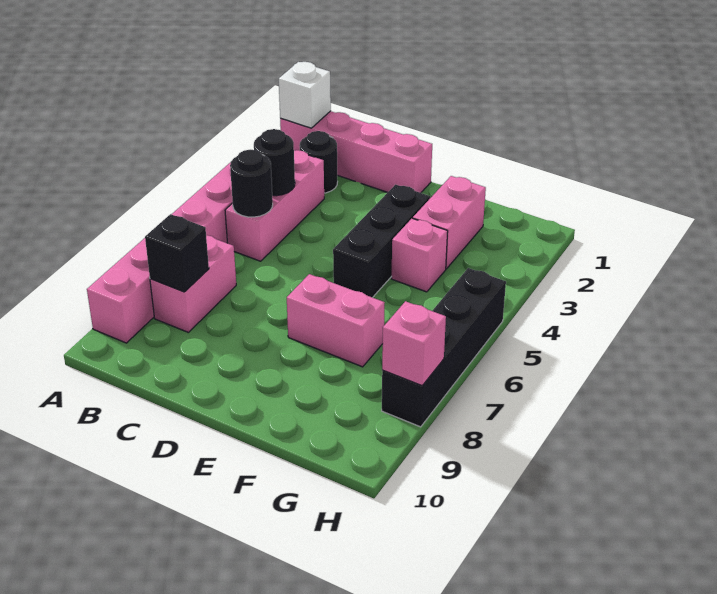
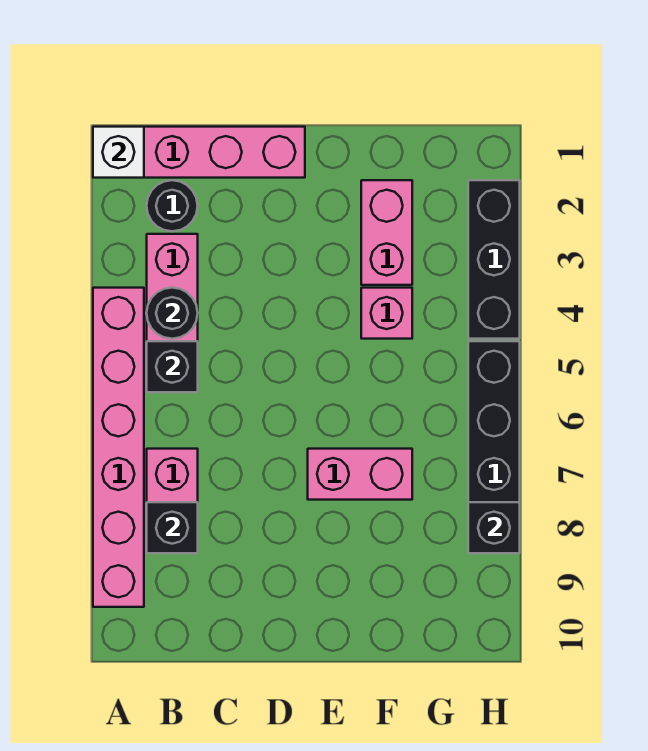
black round brick B5 level 2 -> black brick B5 level 2
black brick E3:E5 level 1 -> black brick H2:H4 level 1
pink brick H8 level 2 -> black brick H8 level 2

